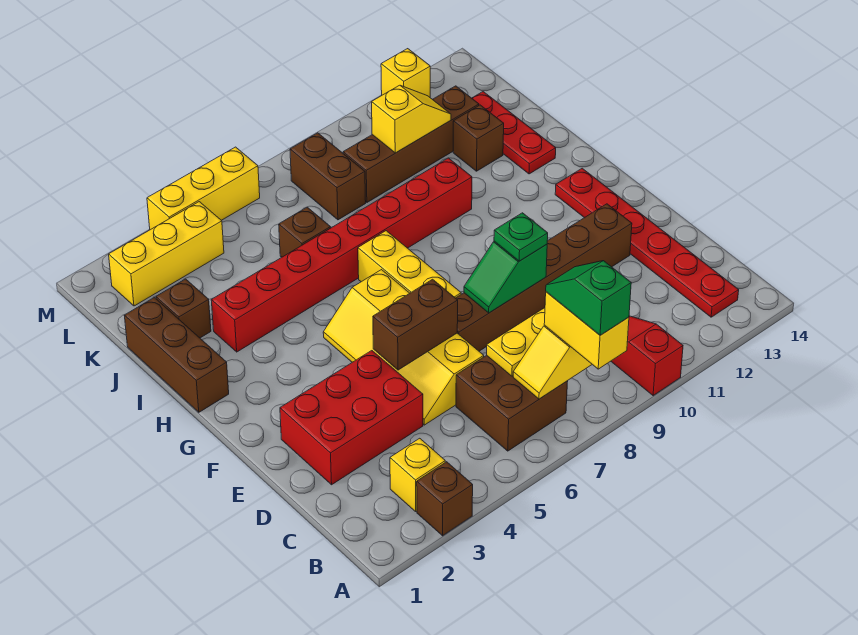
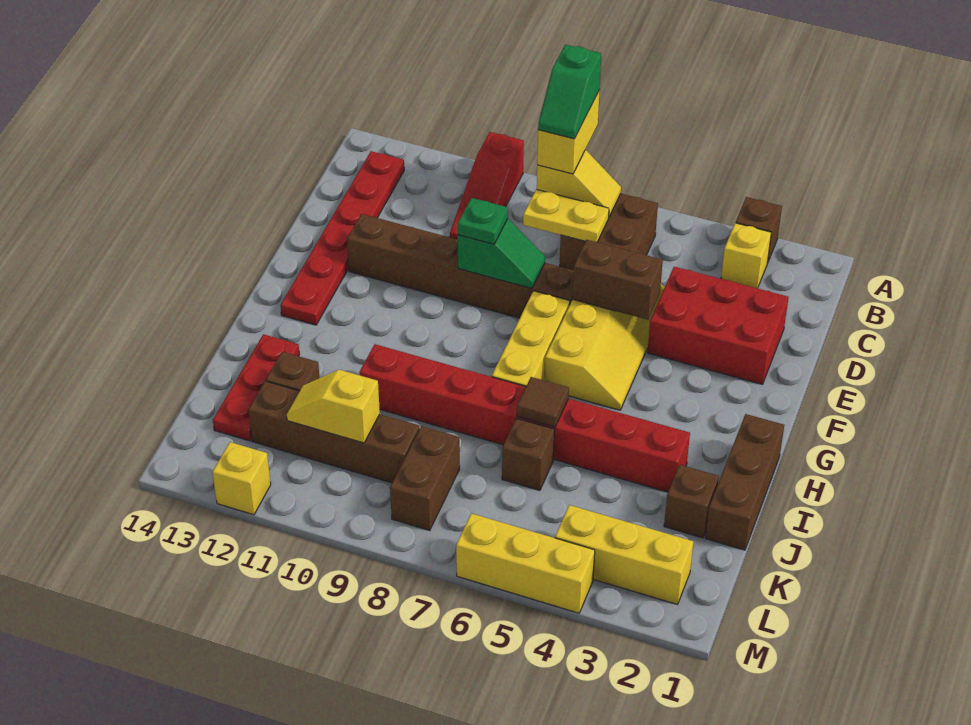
none -> brown tile I6 level 2

